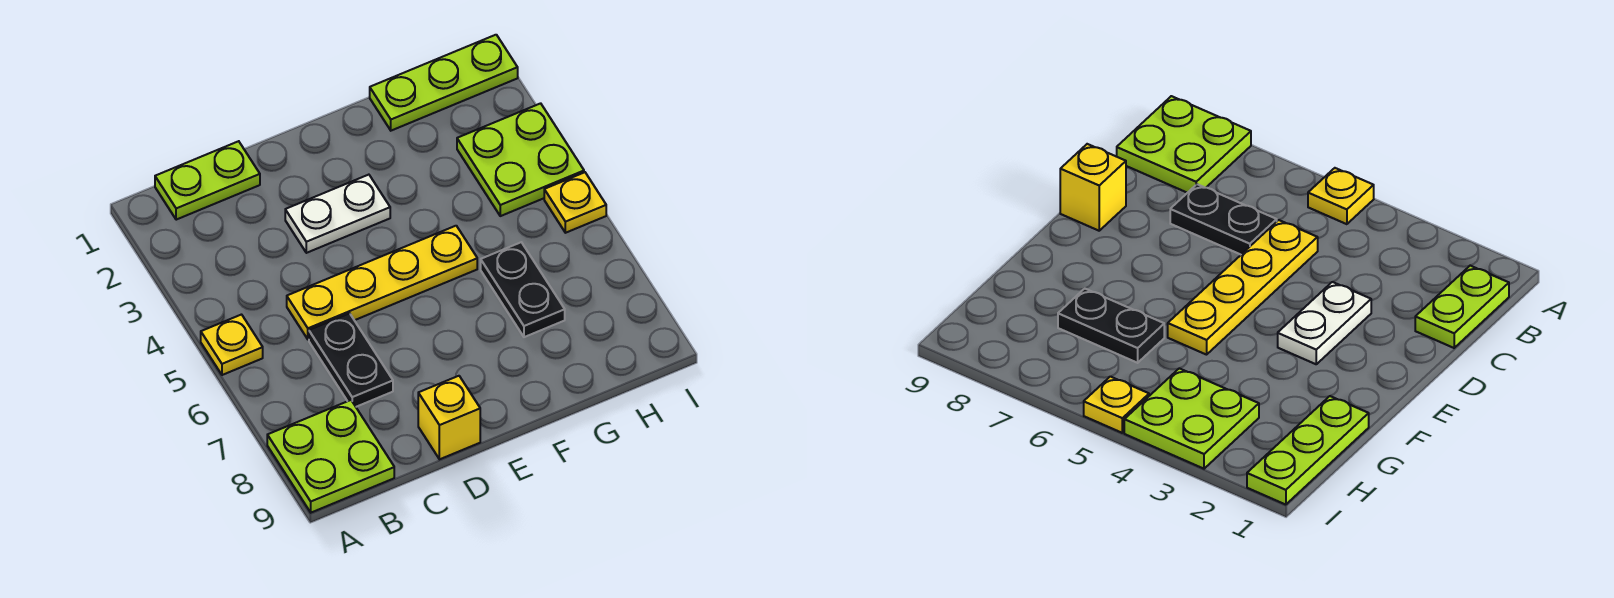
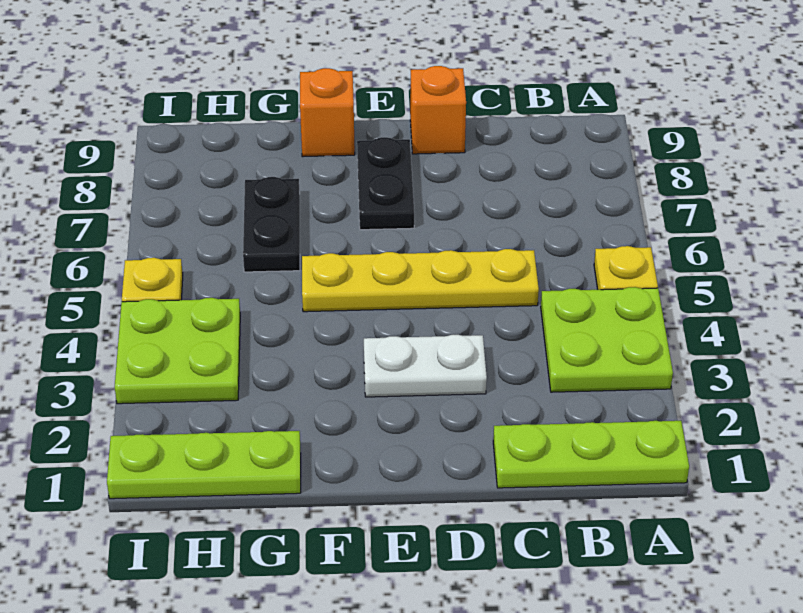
lime plate A8:B9 level 1 -> lime plate A3:B4 level 1
lime plate B1:C1 level 1 -> lime plate A1:C1 level 1
black plate C6:C7 level 1 -> black plate E7:E8 level 1
yellow brick D9 level 1 -> orange brick D9 level 1
none -> orange brick F9 level 1

